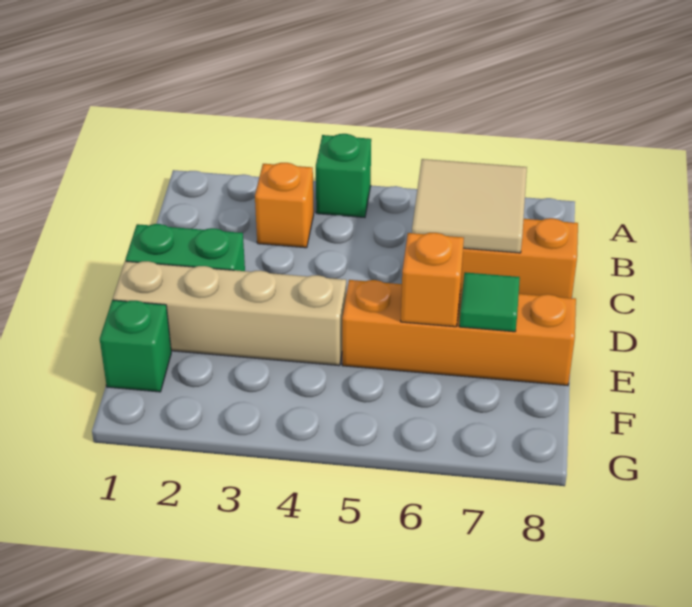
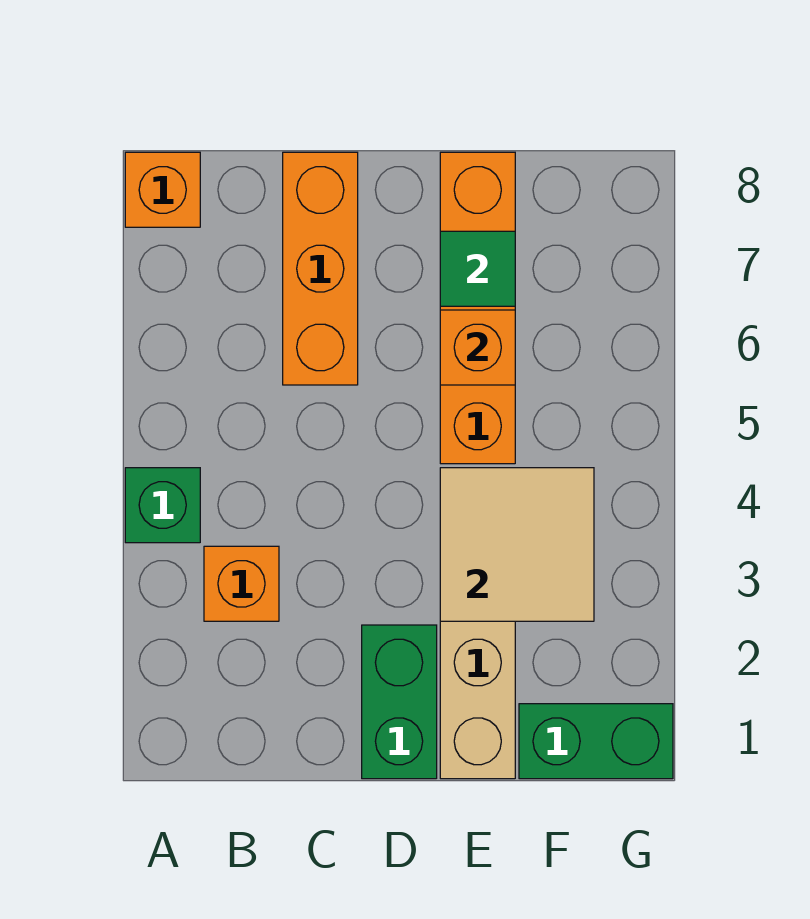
none -> orange brick A8 level 1
tan tile B6:C7 level 2 -> tan tile E3:F4 level 2
green brick F1 level 1 -> green brick F1:G1 level 1

